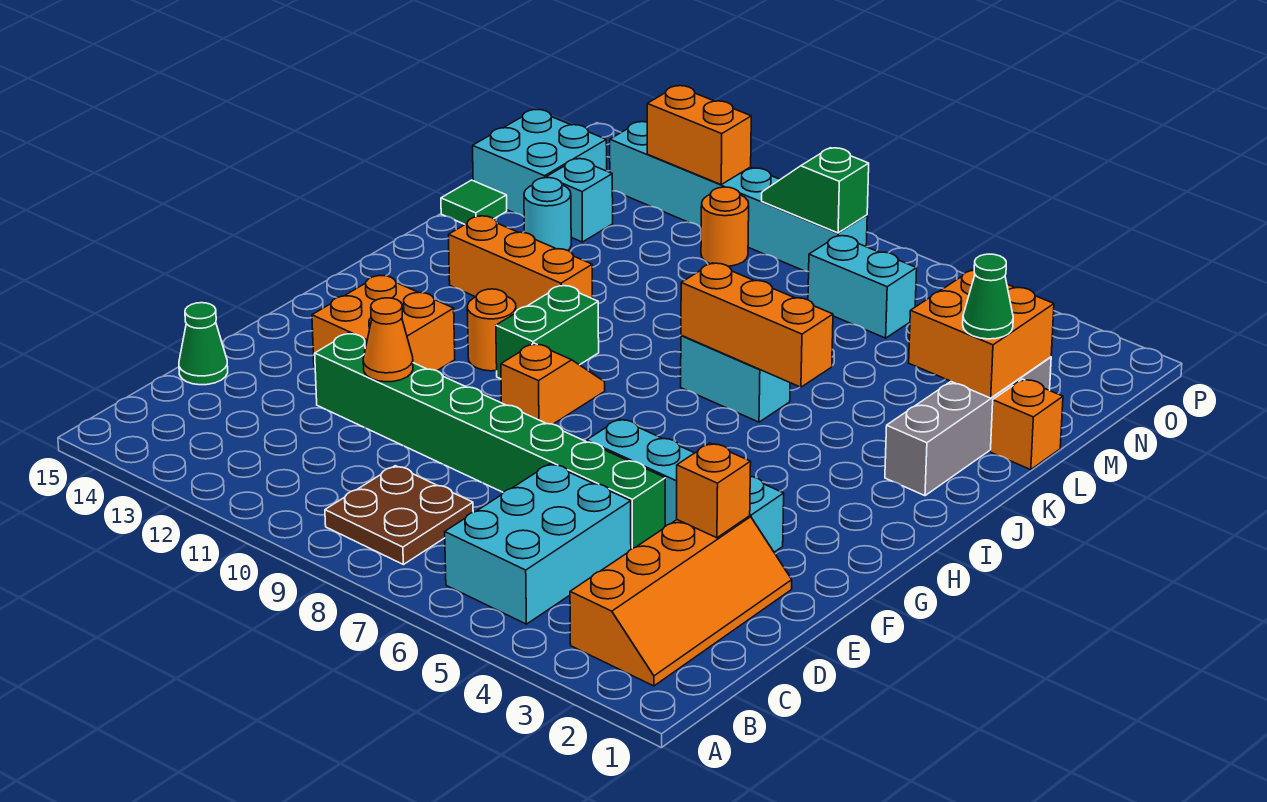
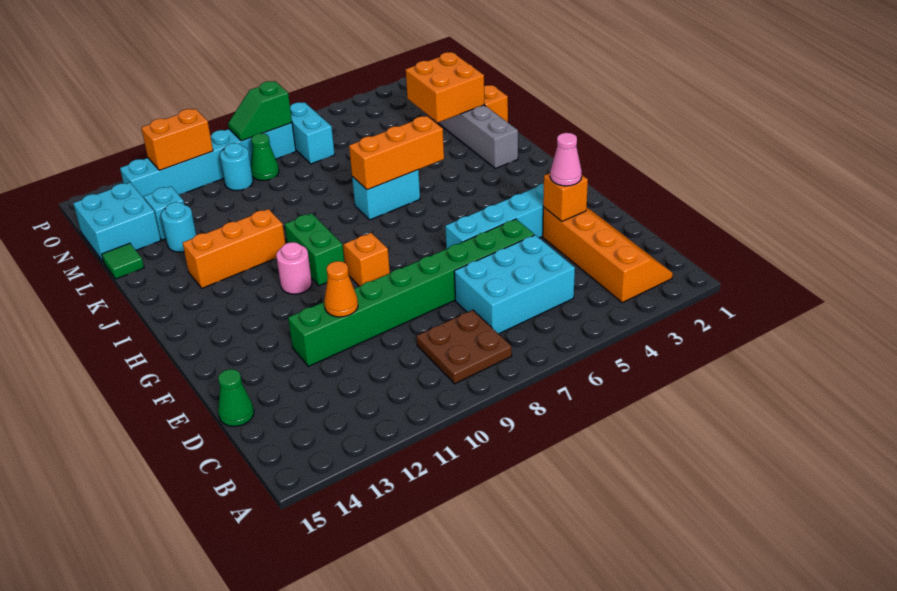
cyan brick B5:D6 level 1 -> cyan brick C5:D7 level 1
none -> pink cone E3 level 3
orange brick F12:G13 level 1 -> none
orange round brick H11 level 1 -> pink round brick H11 level 1
green cone L2 level 3 -> green cone N9 level 1
cyan brick N6:N7 level 1 -> cyan brick N7:O7 level 1
orange round brick N10 level 1 -> cyan round brick N10 level 1

